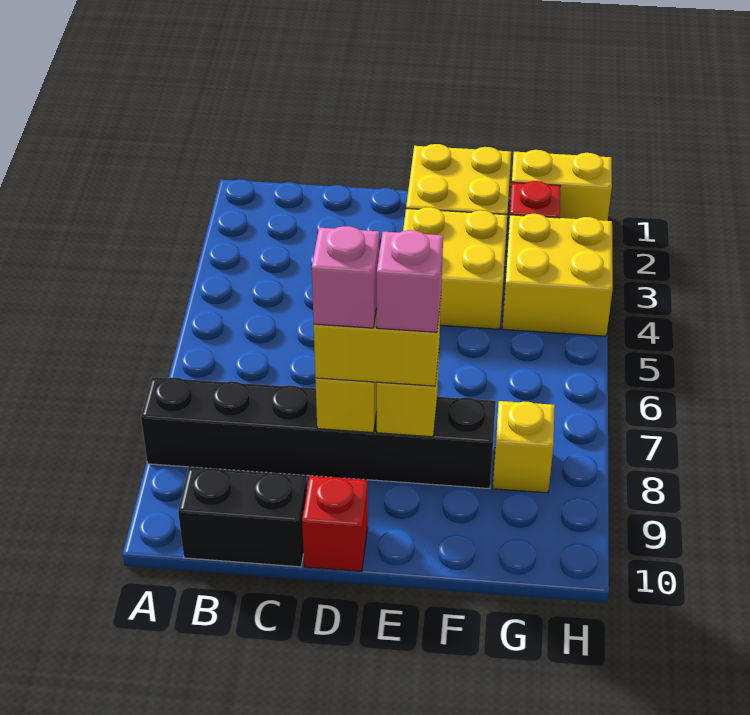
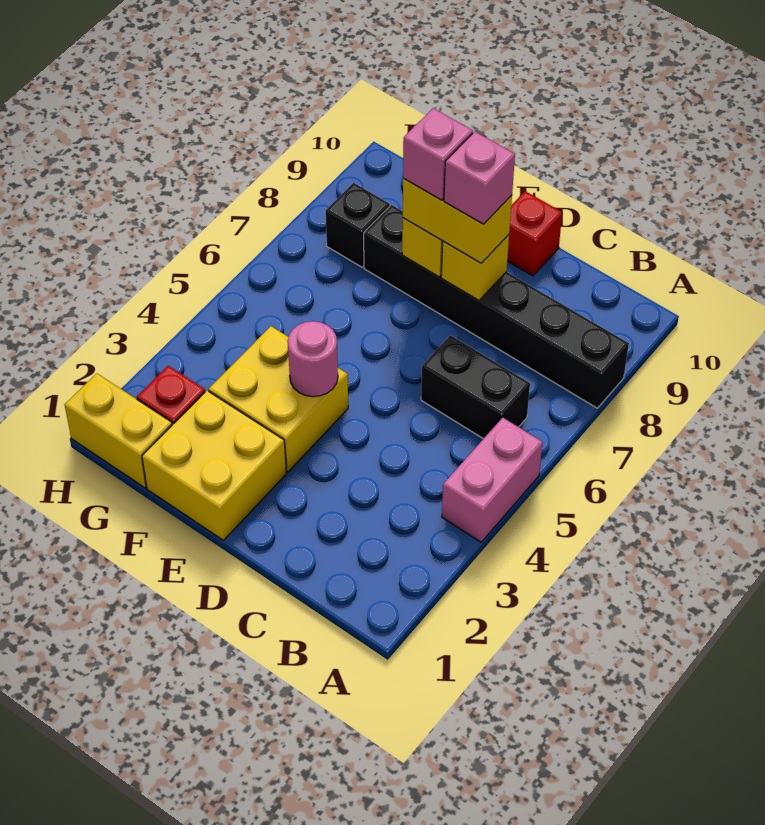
none -> pink brick A4:A5 level 1
black brick B10:C10 level 1 -> black brick B6:C6 level 1
none -> pink round brick E4 level 2
yellow brick G3:H4 level 1 -> none
yellow brick G8 level 1 -> black brick G8 level 1

